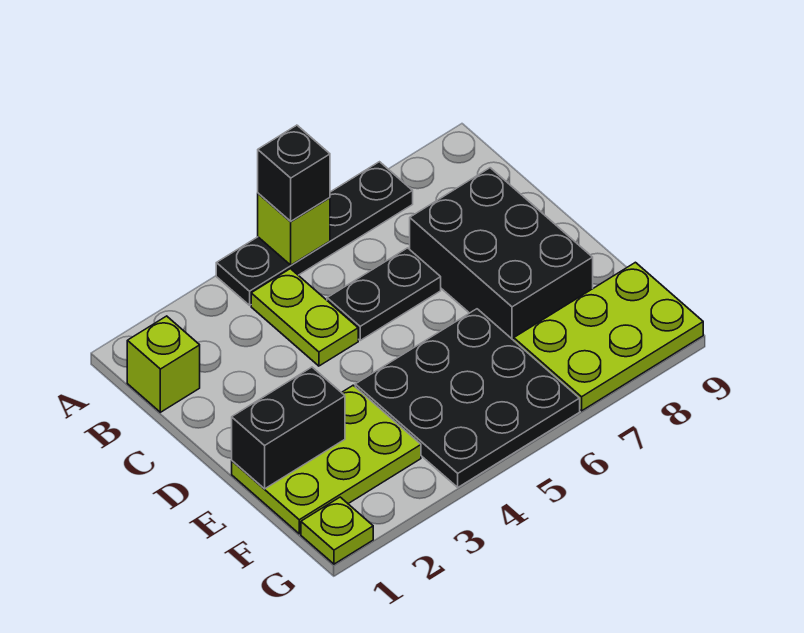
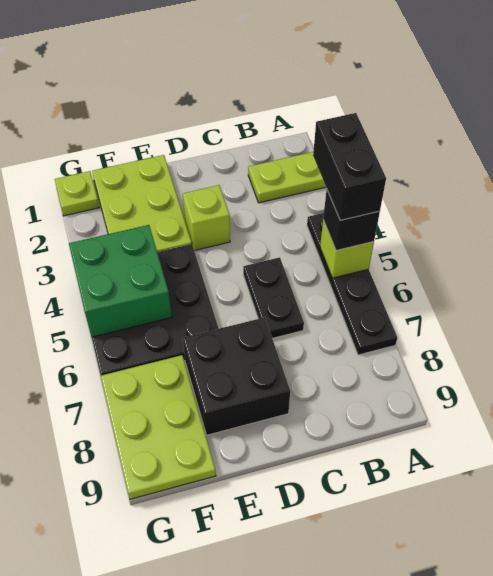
lime brick B1 level 1 -> lime brick D3 level 1
lime plate B4:C4 level 1 -> lime plate A2:B2 level 1
black brick C7:E8 level 1 -> black brick D7:E8 level 1
black brick E1:E2 level 2 -> black brick A4:A5 level 4
none -> green brick F4:G5 level 2

